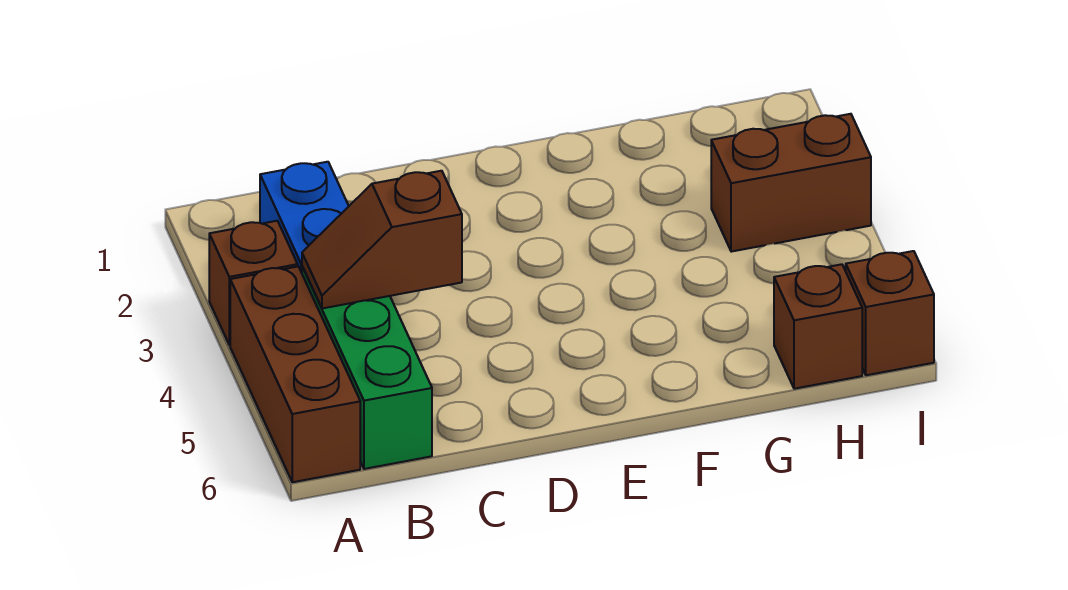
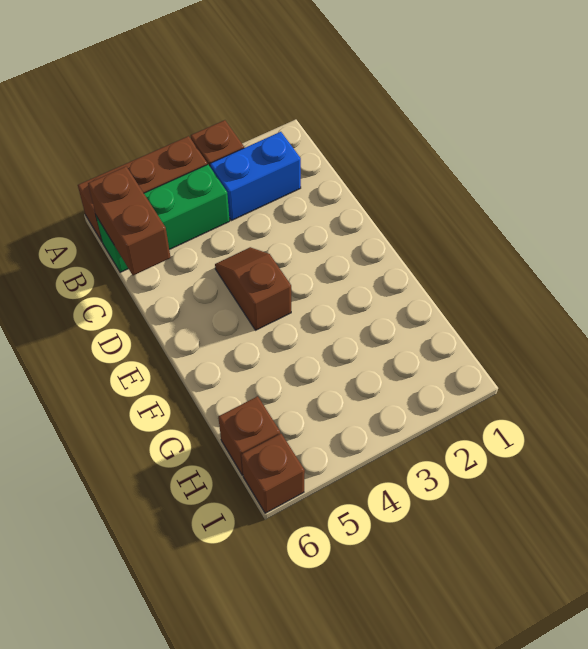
brown slope B4:C4 level 2 top C -> brown slope D4:E4 level 1 top E
brown brick H3:I3 level 1 -> brown brick B6:C6 level 2

